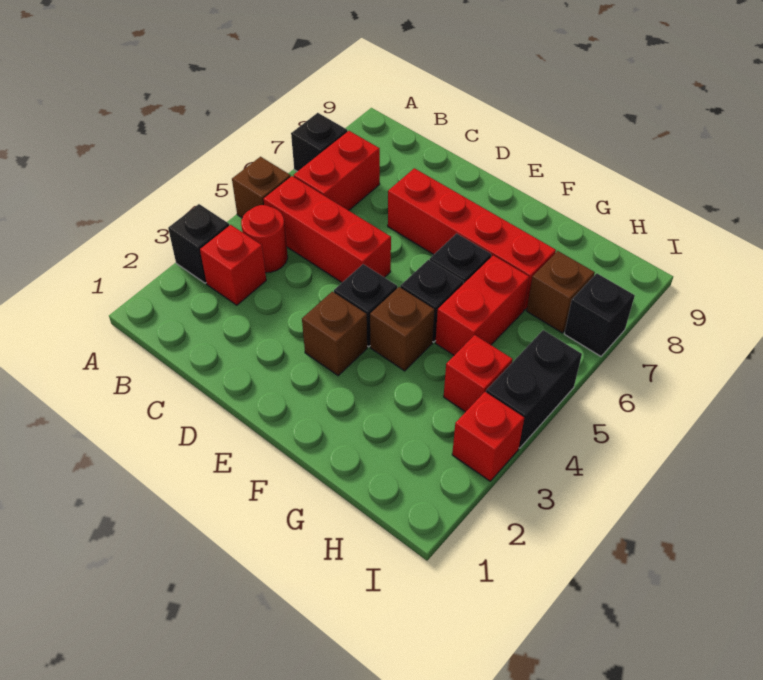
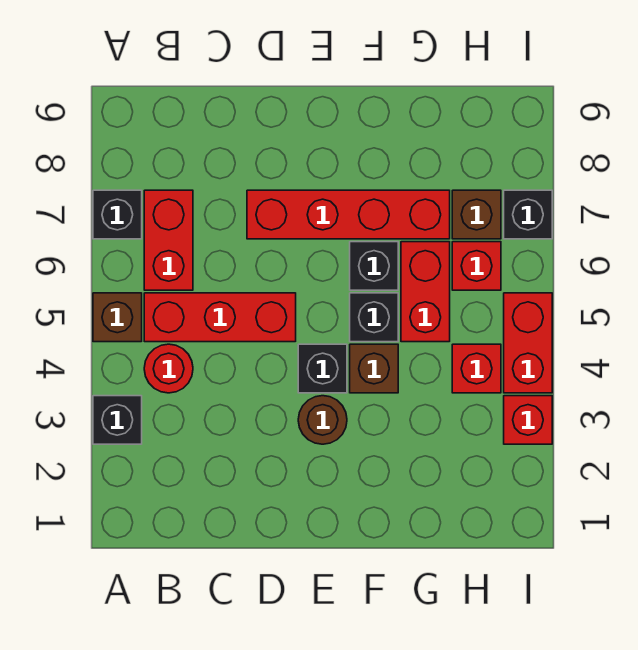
red brick B3 level 1 -> red brick H6 level 1
brown brick E3 level 1 -> brown round brick E3 level 1
black brick I4:I5 level 1 -> red brick I4:I5 level 1

